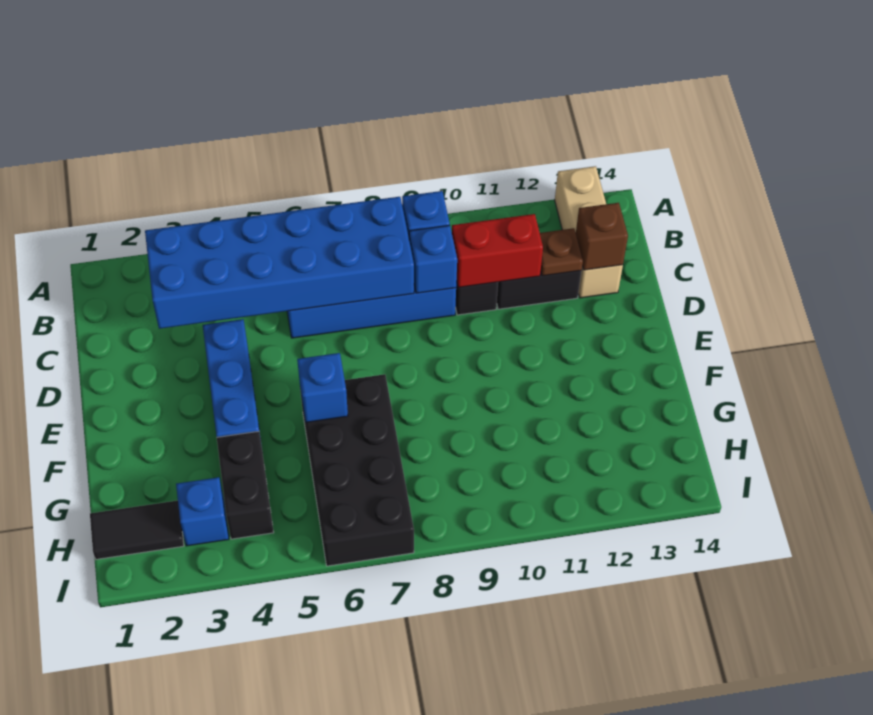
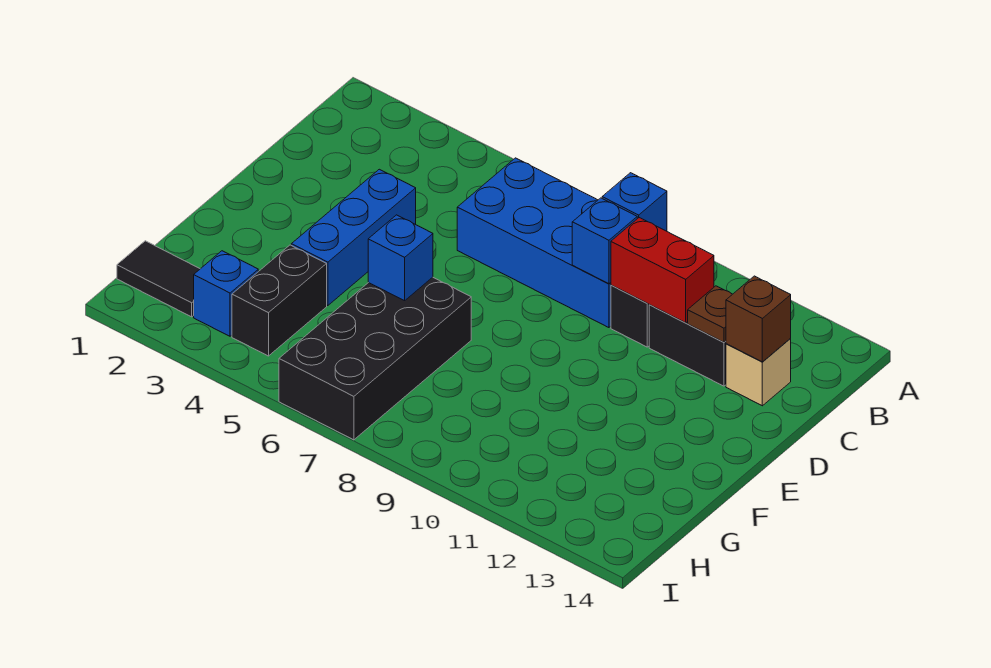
tan brick A13:C13 level 1 -> tan brick C13 level 1
blue brick B3:C8 level 2 -> none

